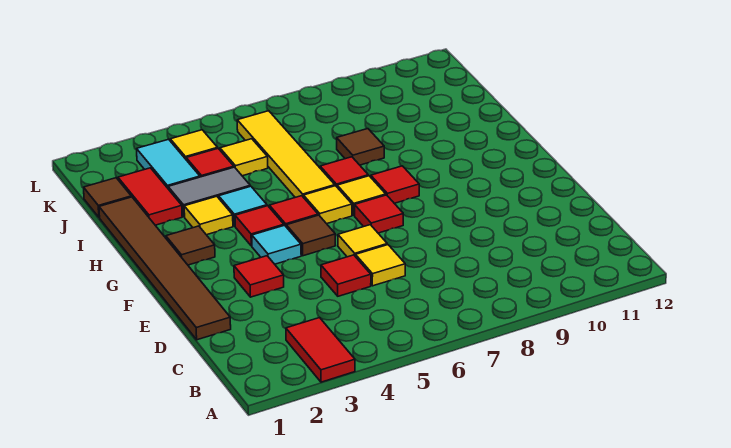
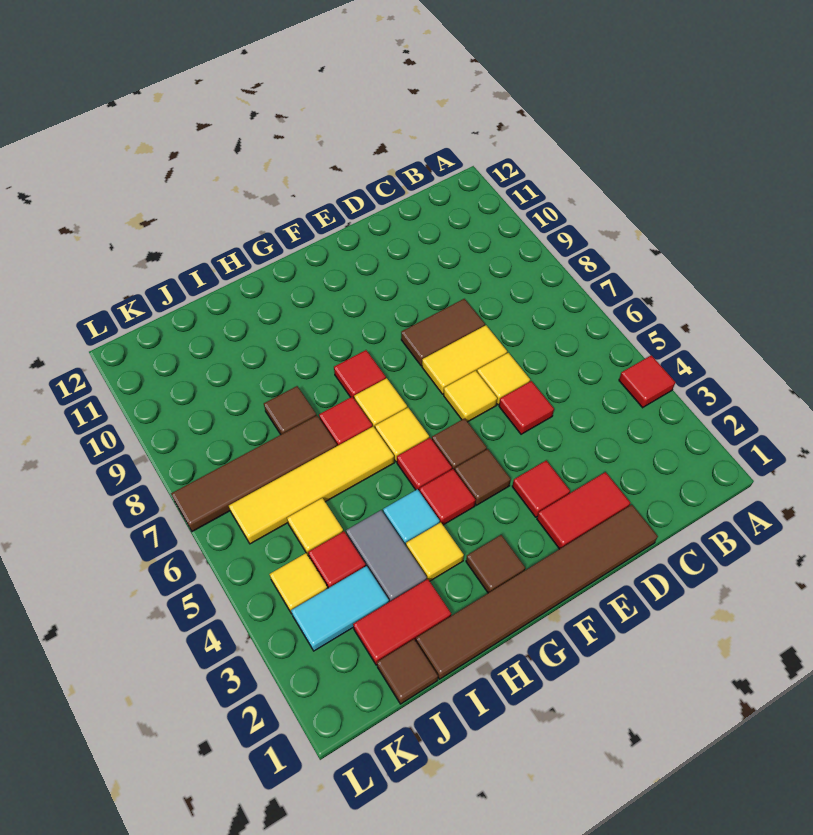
red tile A3:B3 level 1 -> red tile D2:E2 level 1
none -> yellow tile D7:E7 level 1
none -> brown tile D8:E8 level 1
cyan tile F4 level 1 -> brown tile F4 level 1
red tile F7 level 1 -> red tile A4 level 1
none -> brown tile I7:L7 level 1

